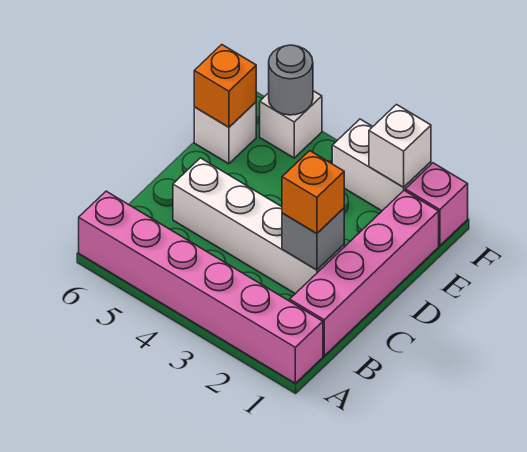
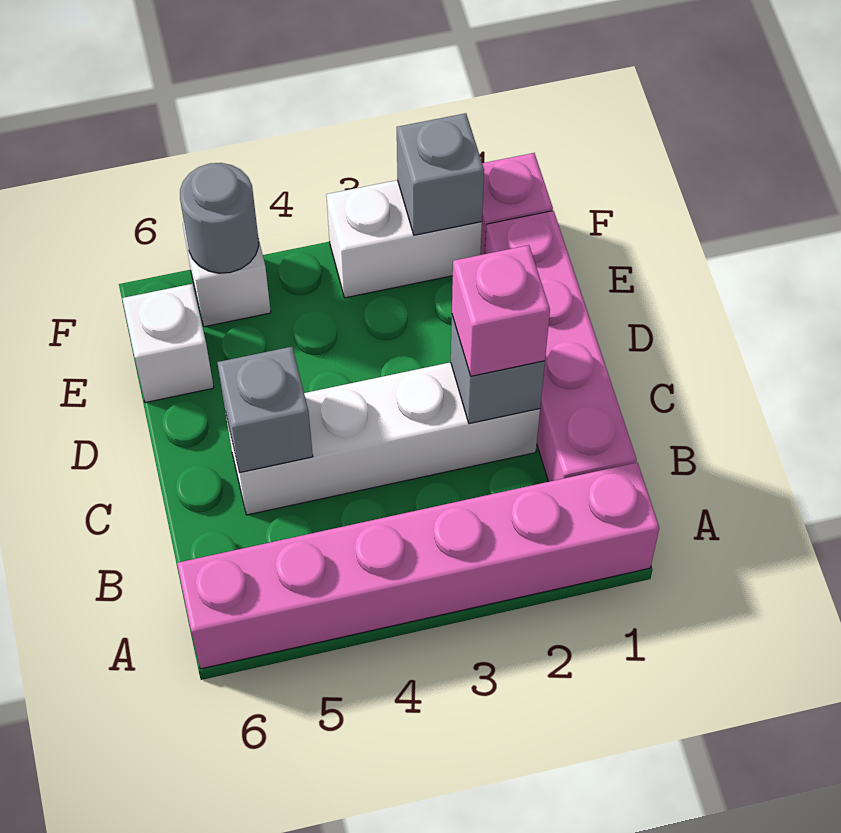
orange brick C2 level 3 -> pink brick C2 level 3
none -> grey brick C5 level 2
orange brick E6 level 2 -> none
white brick F2 level 2 -> grey brick F2 level 2

